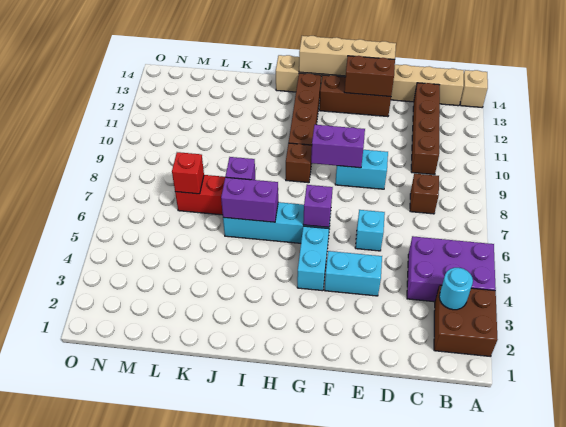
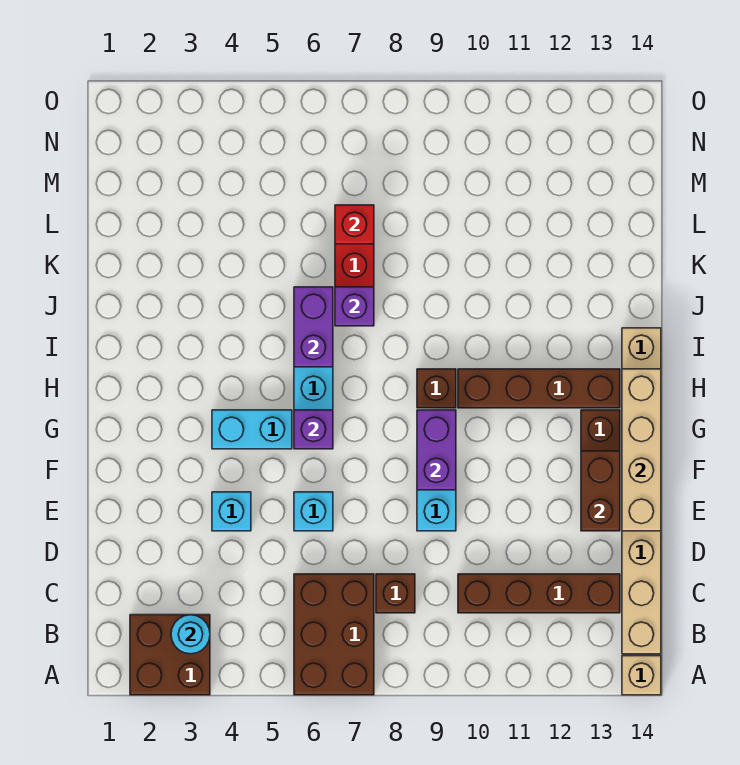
purple brick A4:C5 level 1 -> none
none -> brown brick A6:C7 level 1
cyan brick E4:F4 level 1 -> cyan brick E4 level 1

